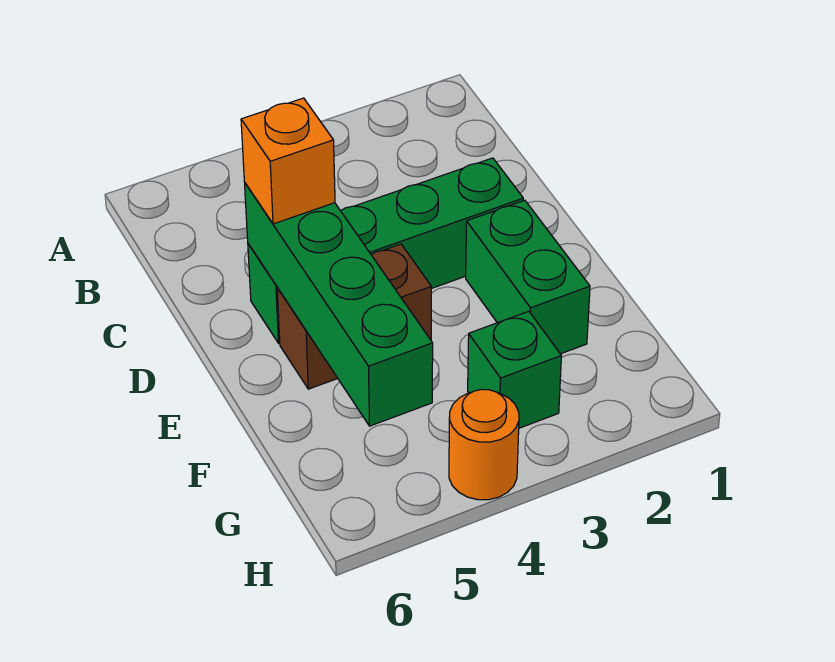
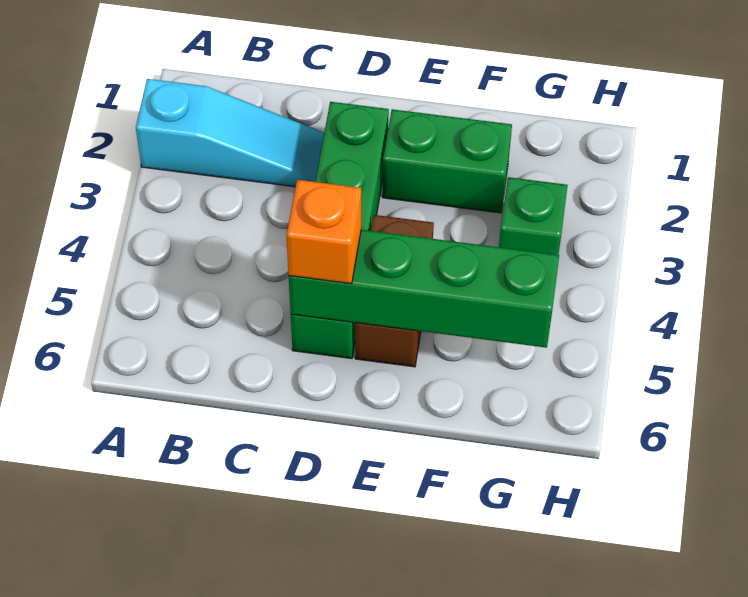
none -> cyan slope A2:C2 level 1 top A
orange round brick H4 level 1 -> none

